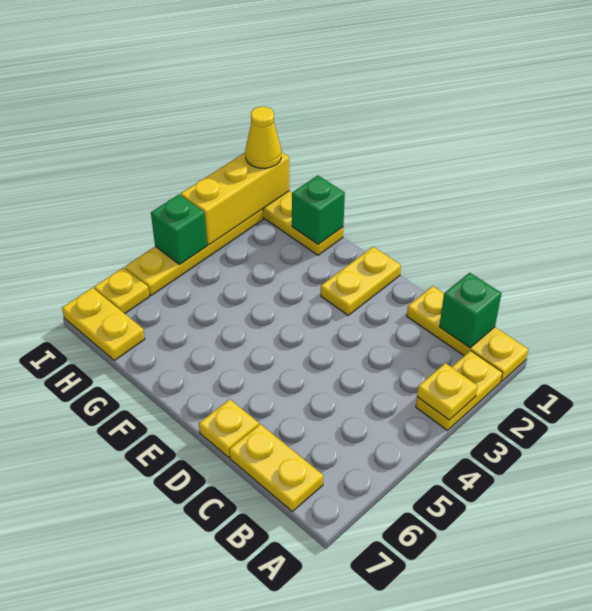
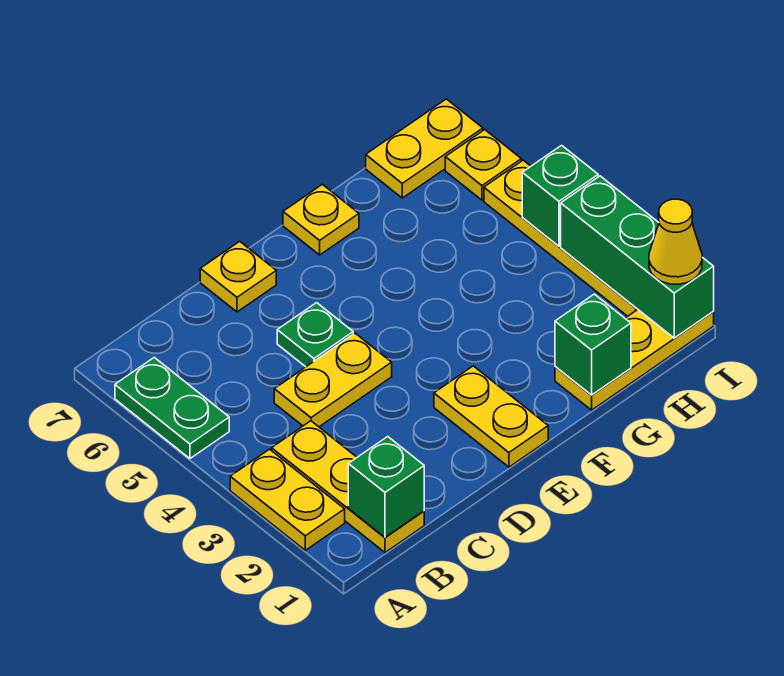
yellow plate A1:C1 level 1 -> yellow plate B1:B3 level 1
yellow plate A3 level 2 -> yellow plate F7 level 1
none -> green plate A5:A6 level 1
yellow plate B7:C7 level 1 -> yellow plate C4:D4 level 1
none -> green plate D5 level 1
yellow brick I1:I3 level 2 -> green brick I1:I3 level 2

